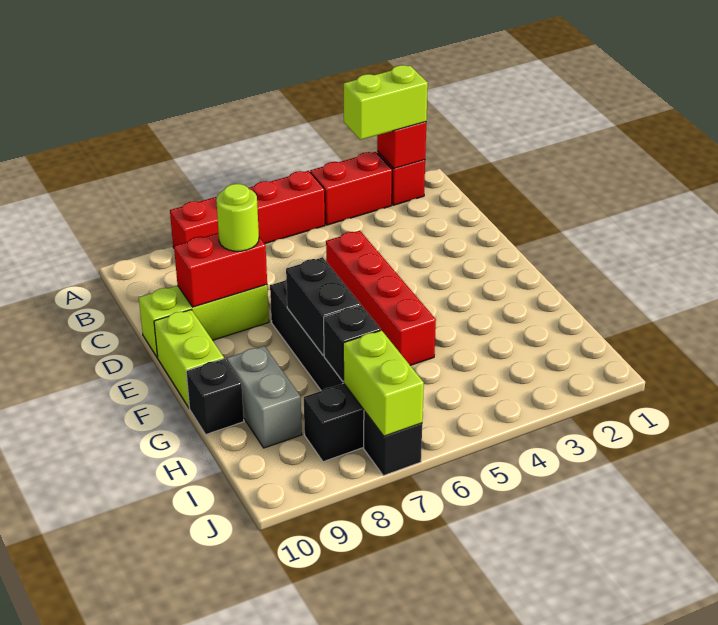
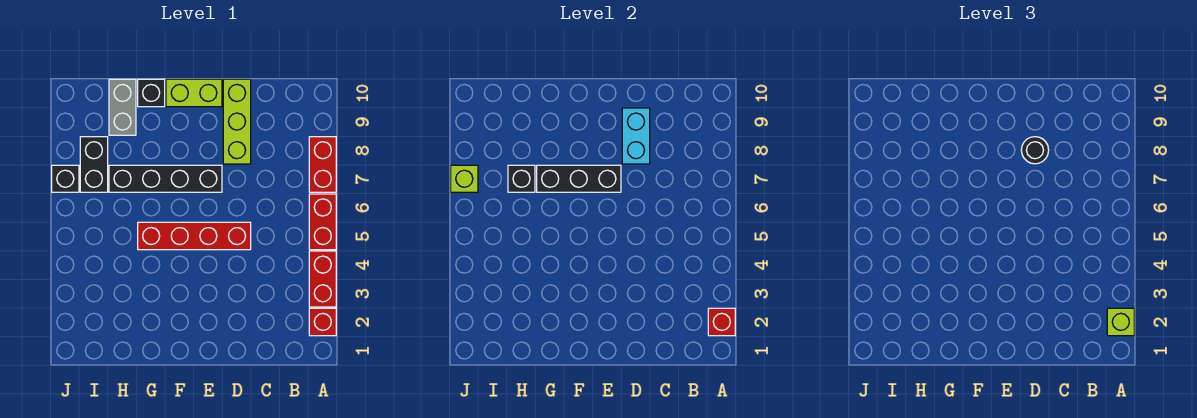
lime brick A2:A3 level 3 -> lime brick A2 level 3
red brick D8:D9 level 2 -> cyan brick D8:D9 level 2
lime round brick D8 level 3 -> black round brick D8 level 3
black brick F7:G7 level 2 -> black brick E7:G7 level 2
grey brick G9:H9 level 1 -> grey brick H9:H10 level 1
lime brick I7:J7 level 2 -> lime brick J7 level 2

